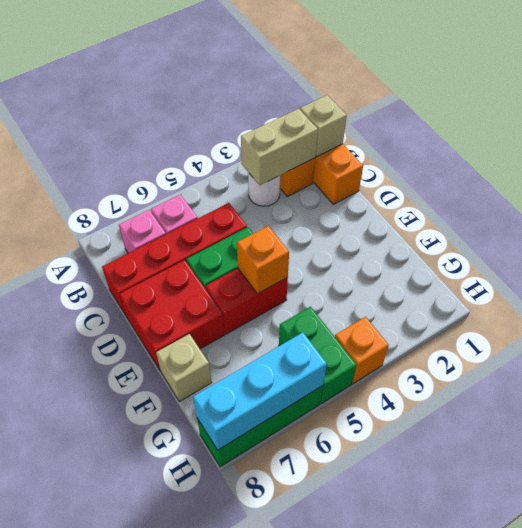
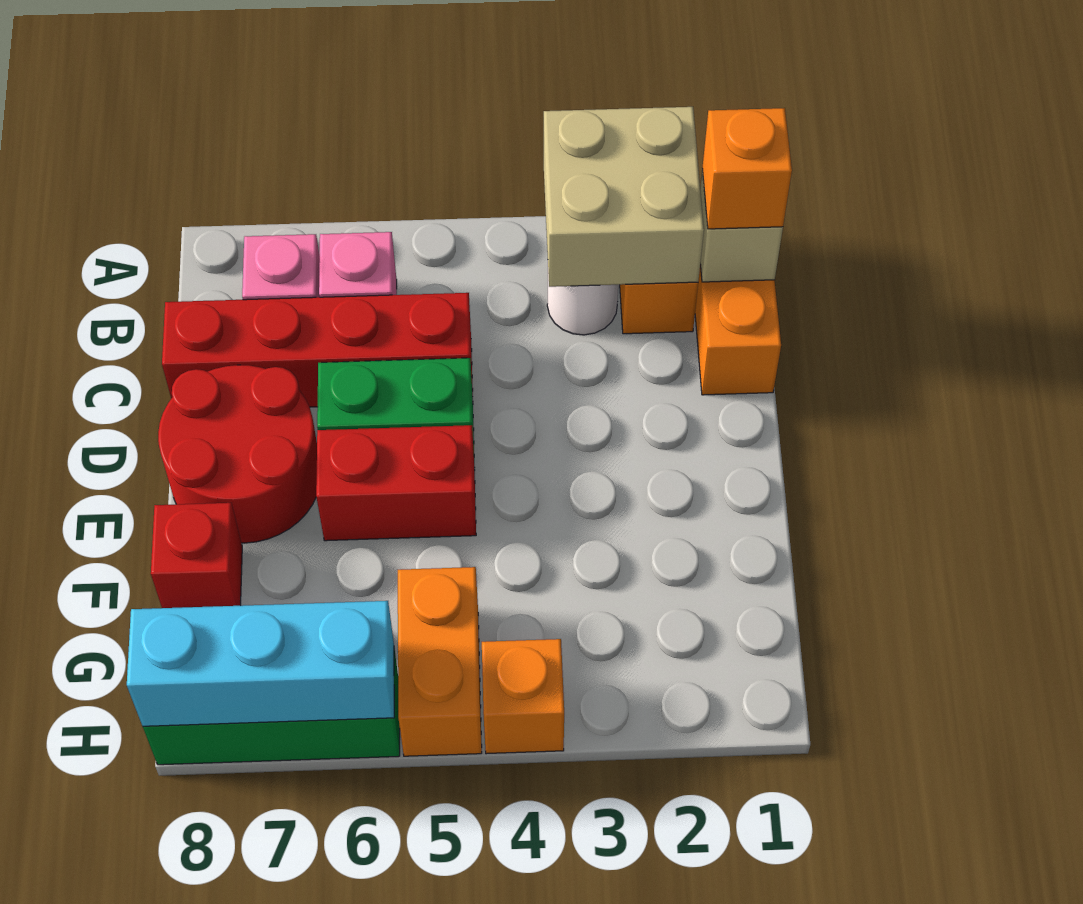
tan brick B2:B3 level 2 -> tan brick A2:B3 level 2
red brick D7:E8 level 1 -> red round brick D7:E8 level 1
orange brick E5 level 2 -> orange brick B1 level 3
tan brick F8 level 1 -> red brick F8 level 1
green brick G5:H5 level 1 -> orange brick G5:H5 level 1

